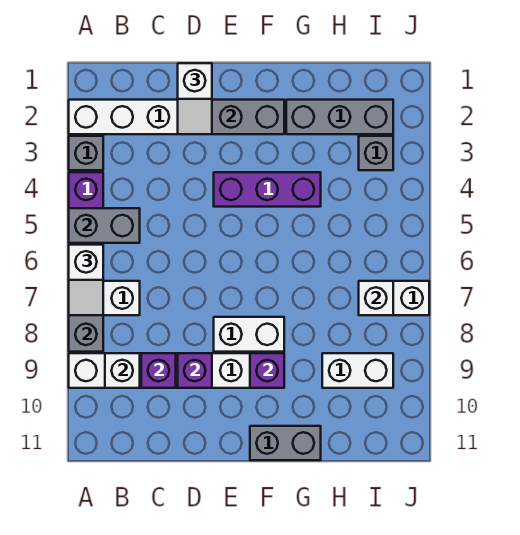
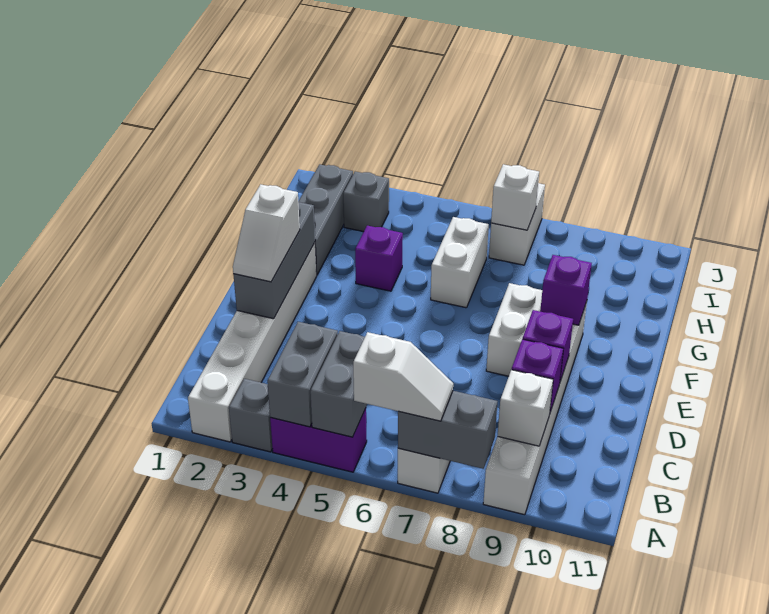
white slope D1:D2 level 3 top 1 -> white slope D2:E2 level 3 top E
purple brick E4:G4 level 1 -> purple brick G4 level 1
grey brick F11:G11 level 1 -> grey brick A4:B4 level 2
white brick H9:I9 level 1 -> white brick G6:H6 level 1

